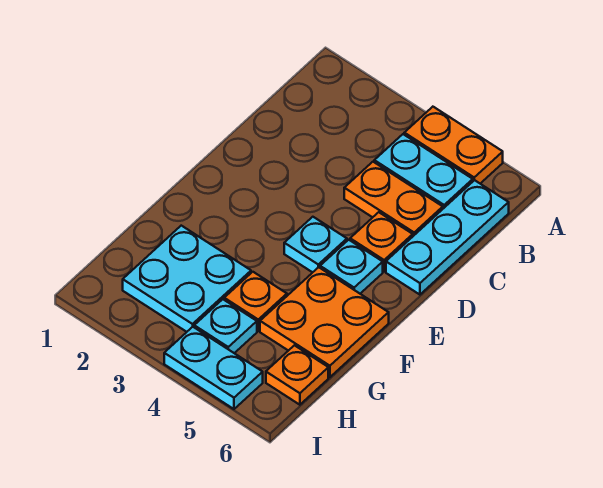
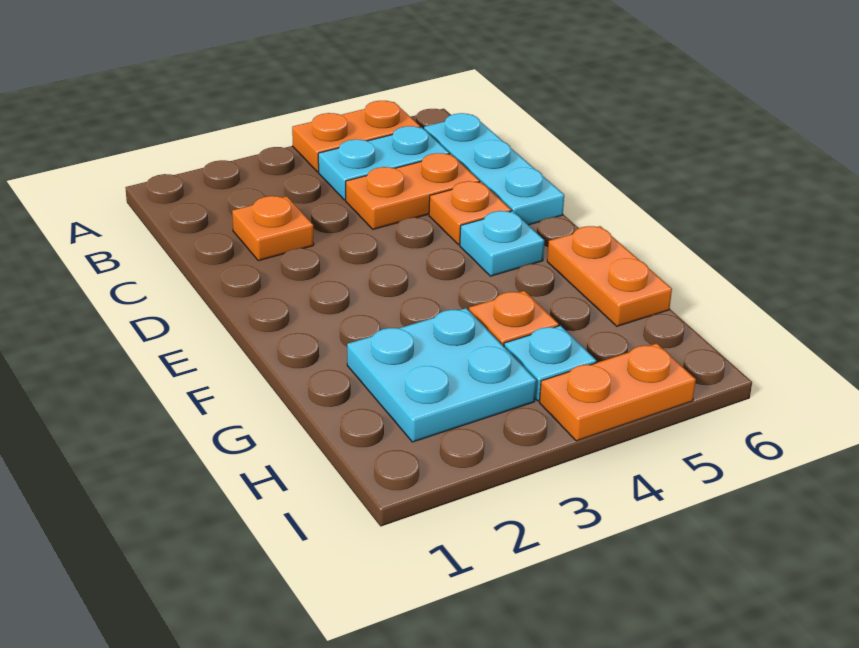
cyan plate E4 level 1 -> none
orange plate F5:G6 level 1 -> orange plate F6:G6 level 1
orange plate H6 level 1 -> orange plate C2 level 1
cyan plate I4:I5 level 1 -> orange plate I4:I5 level 1

